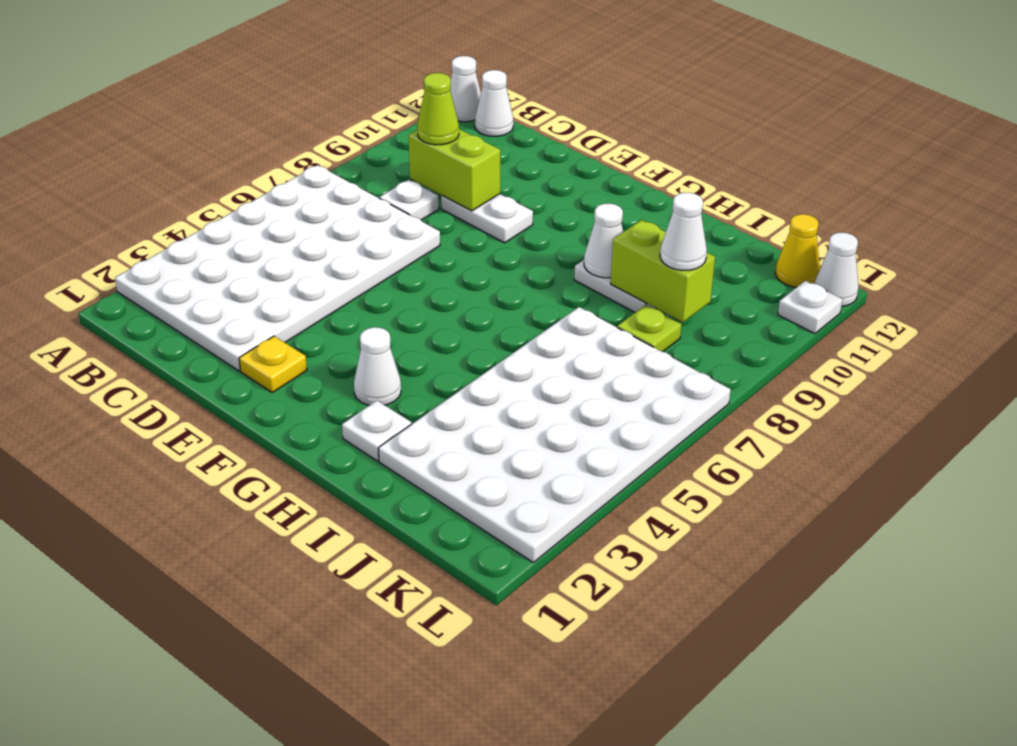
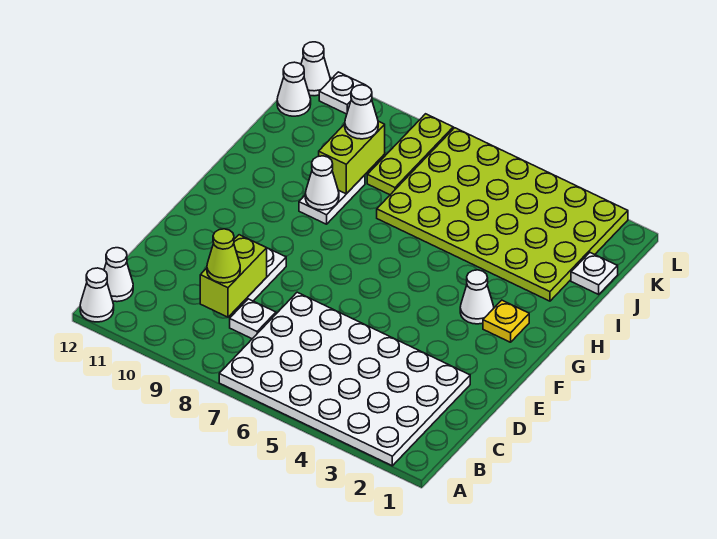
yellow plate E2 level 1 -> yellow plate G2 level 1
white plate H2 level 1 -> white plate J1 level 1
white plate I2:L7 level 1 -> lime plate I2:L7 level 1
lime plate J8 level 1 -> lime plate J8:L8 level 1
yellow cone K12 level 1 -> white cone K12 level 1

